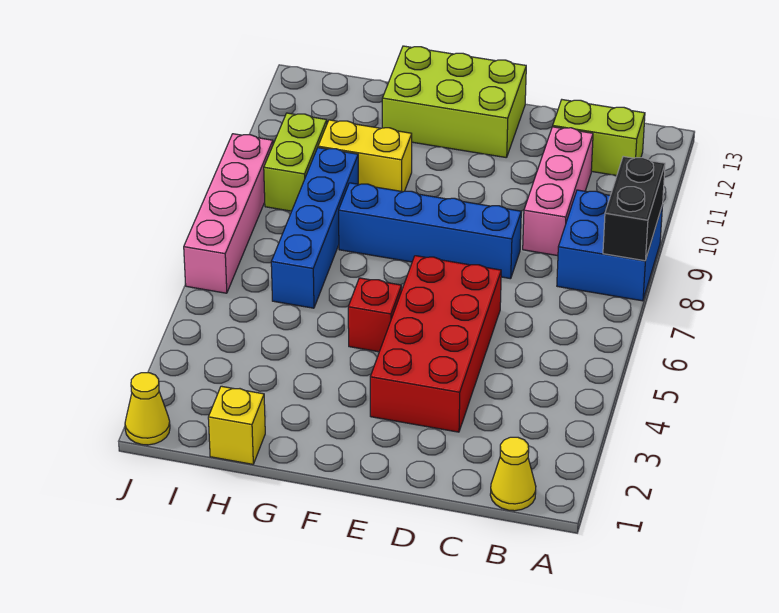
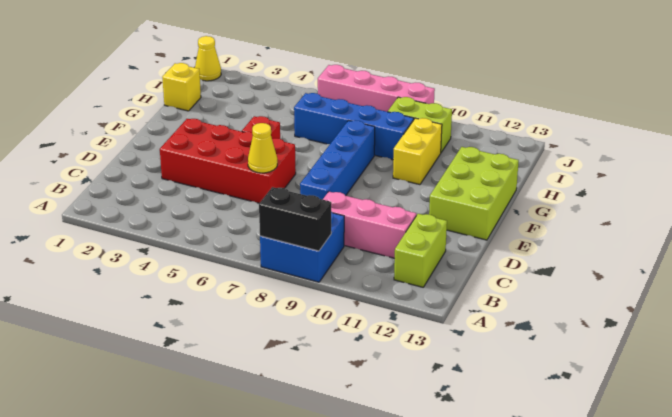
yellow cone B1 level 1 -> yellow cone D6 level 2

